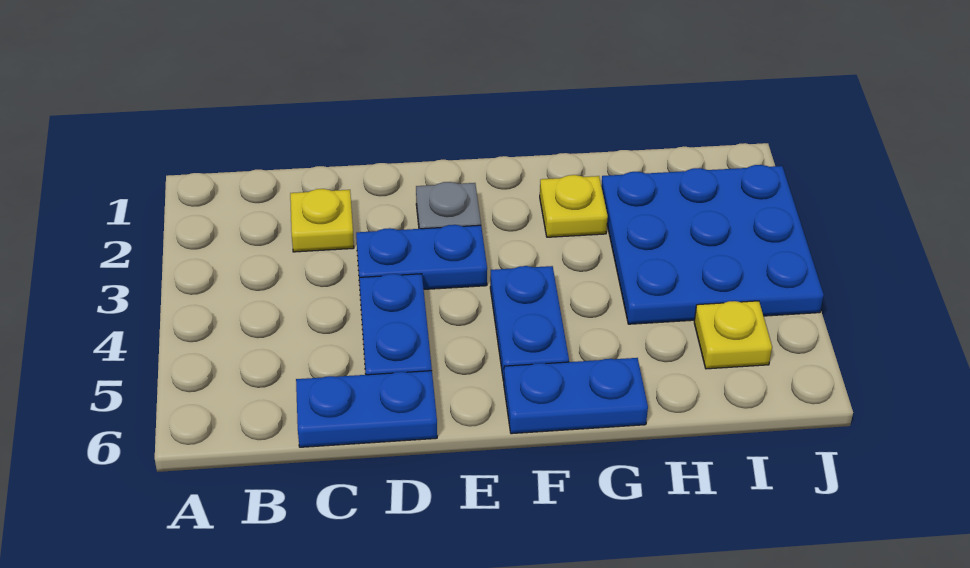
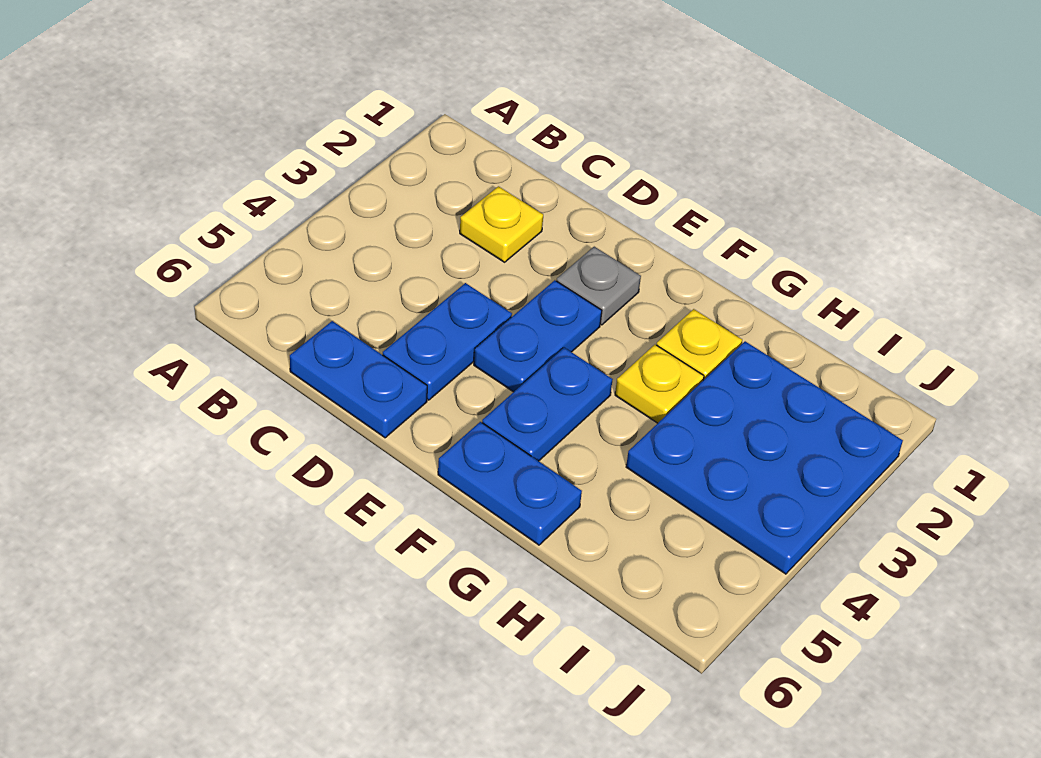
blue plate D3:E3 level 1 -> blue plate E3:E4 level 1
yellow plate I5 level 1 -> yellow plate G3 level 1

